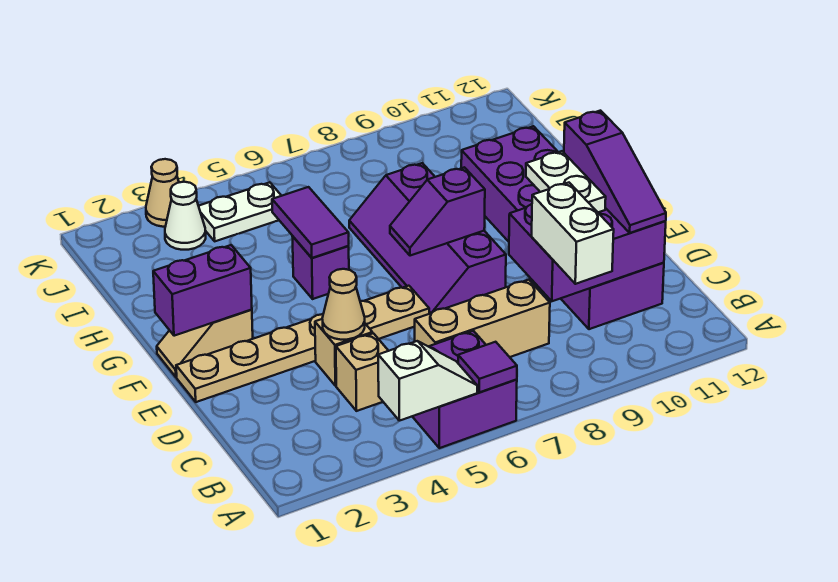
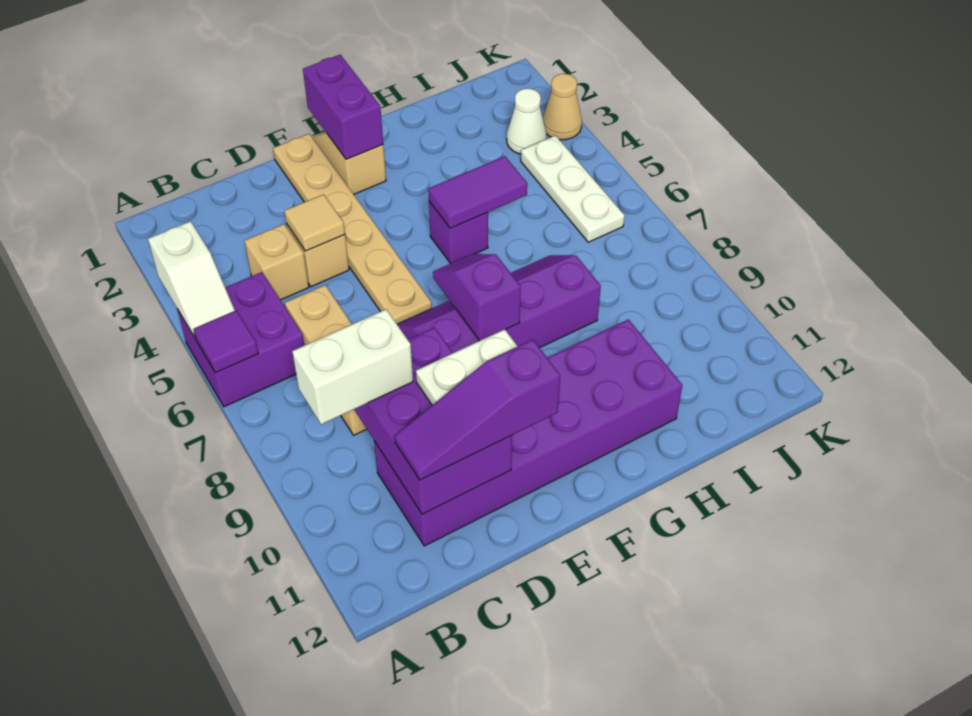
tan cone D4 level 2 -> tan tile D4 level 2
white plate J4:J5 level 1 -> white plate J4:J6 level 1

